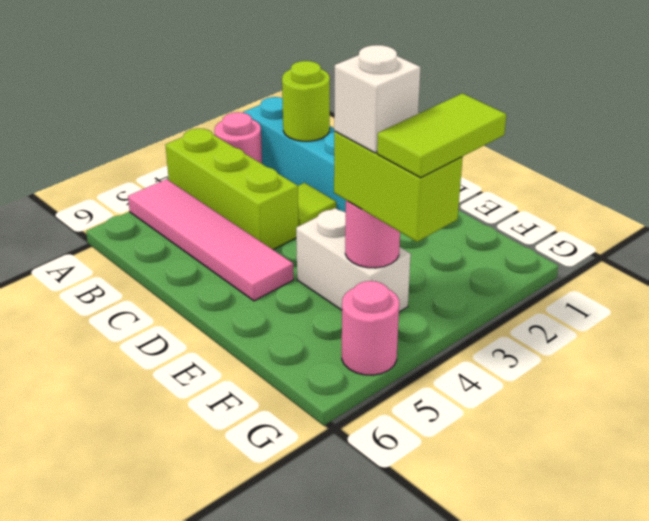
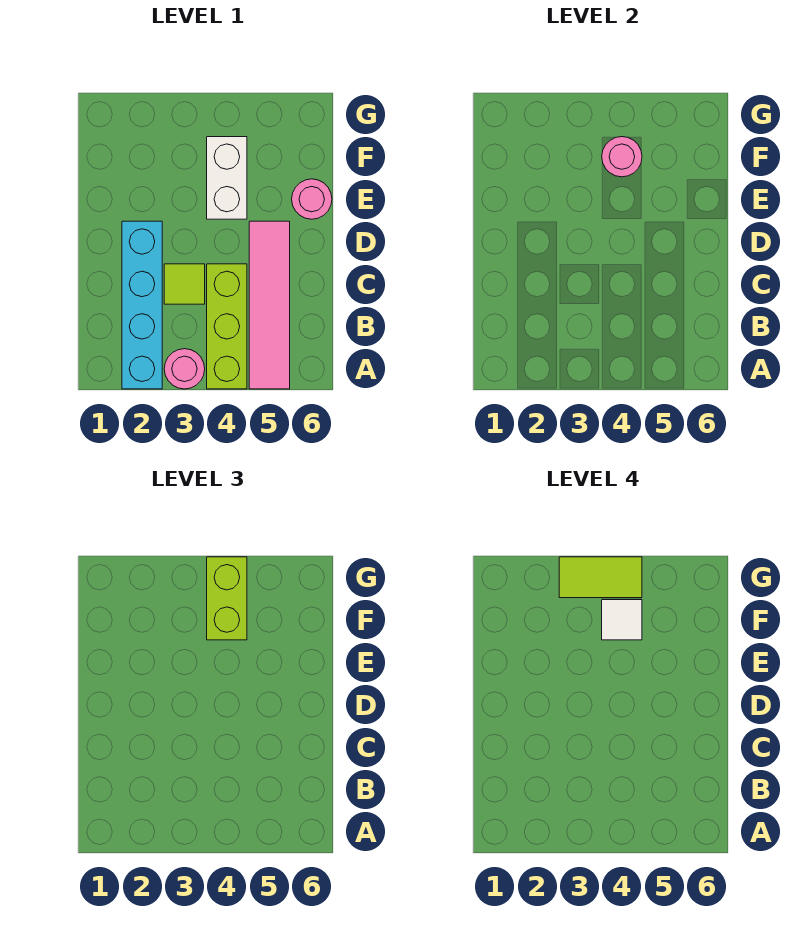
lime round brick B2 level 2 -> none
white brick F4 level 4 -> white tile F4 level 4
pink round brick G5 level 1 -> pink round brick E6 level 1

